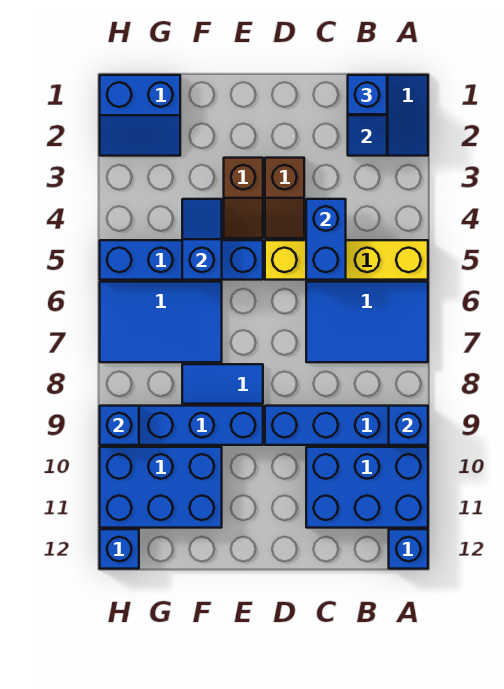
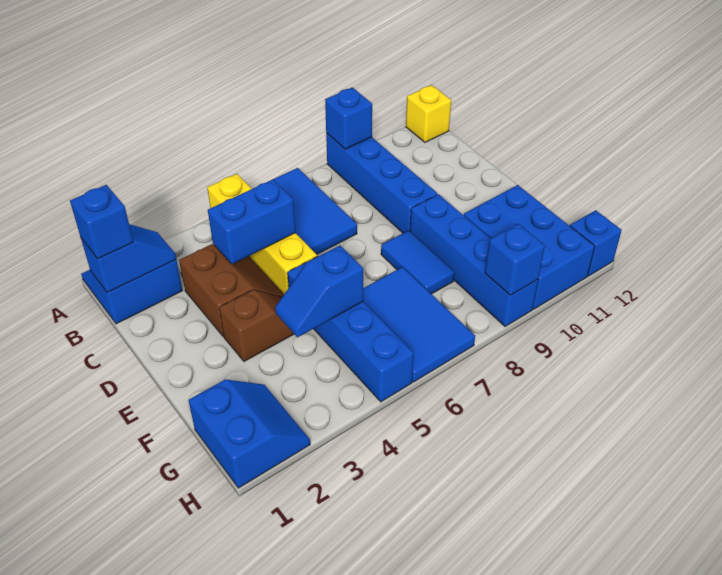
blue brick A10:C11 level 1 -> none
blue brick A12 level 1 -> yellow brick A12 level 1
brown slope D3:D4 level 1 top 3 -> brown slope C3:D4 level 1 top 3

